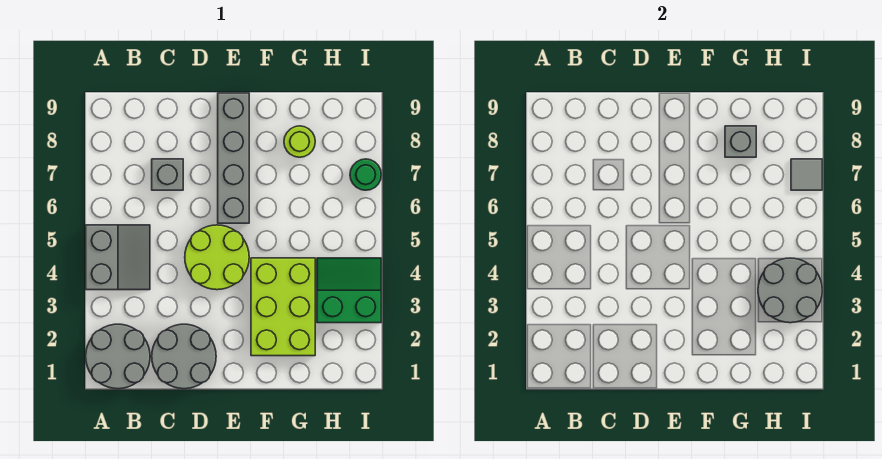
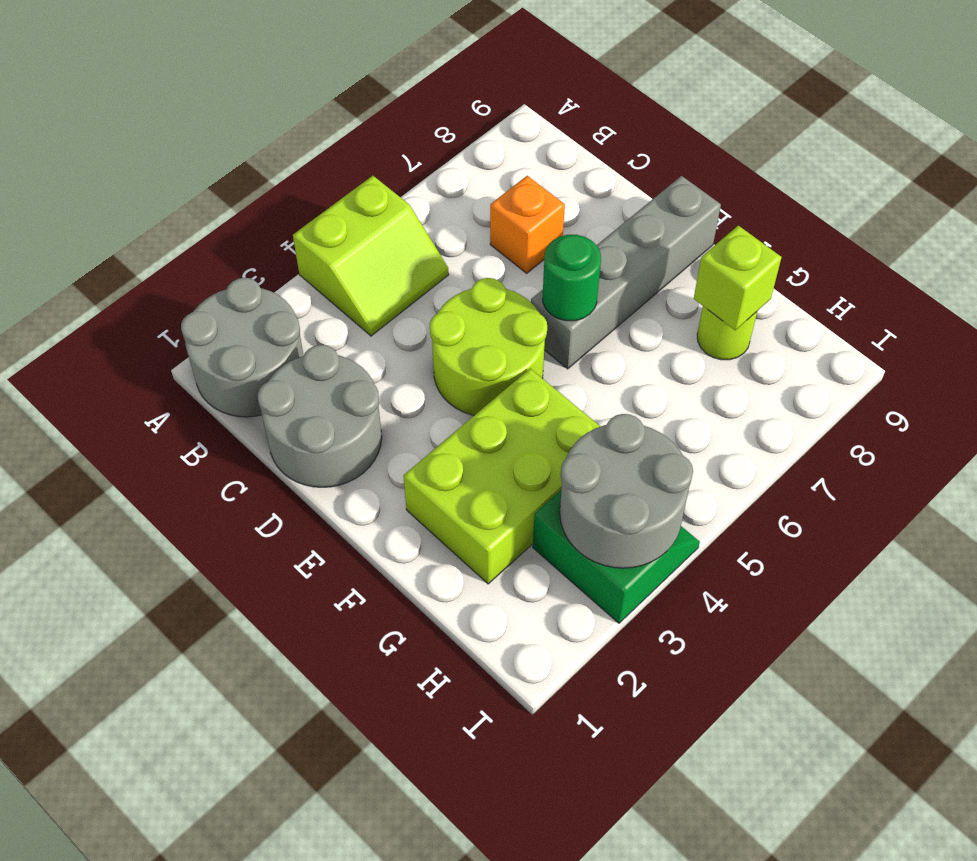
grey slope A4:B5 level 1 top A -> lime slope A4:B5 level 1 top A
grey brick C7 level 1 -> orange brick C7 level 1
grey brick G8 level 2 -> lime brick G8 level 2
green round brick I7 level 1 -> green round brick E6 level 2
grey tile I7 level 2 -> none

